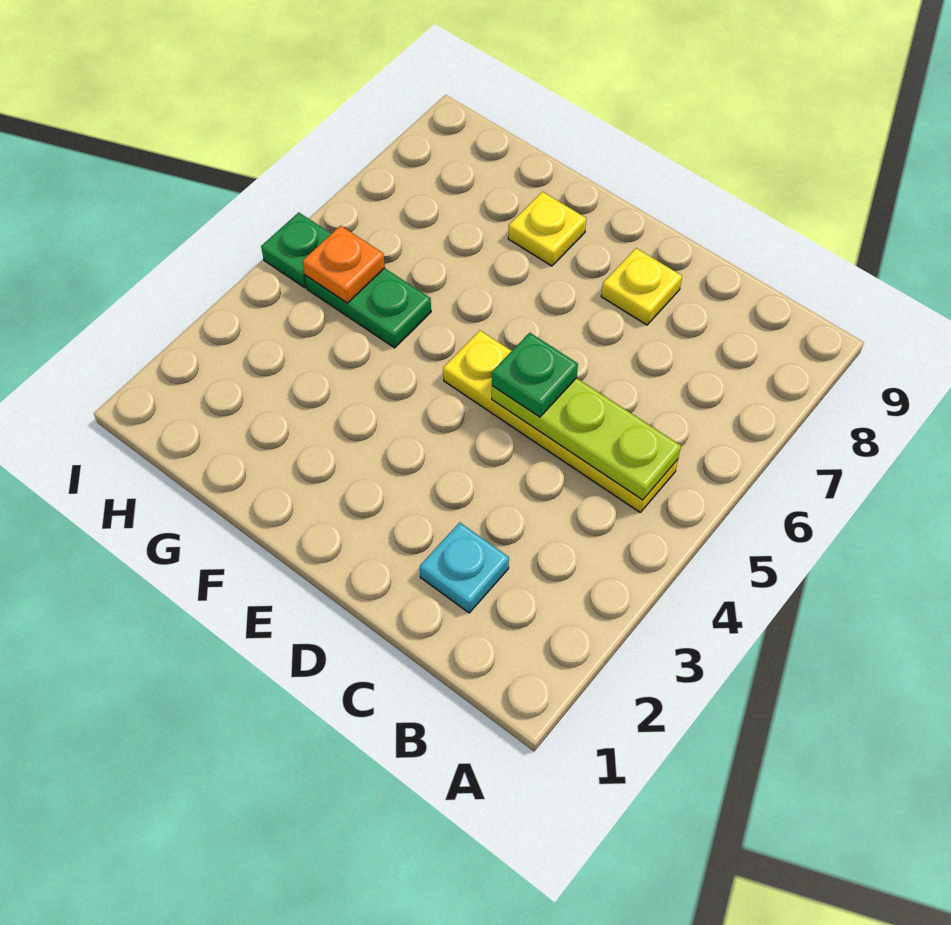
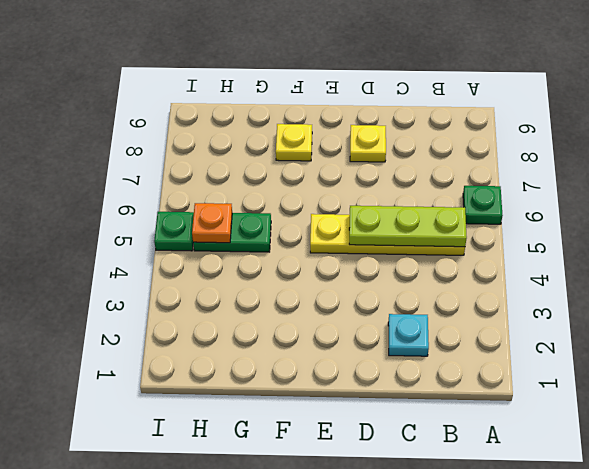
green plate D5 level 3 -> green plate A6 level 1

